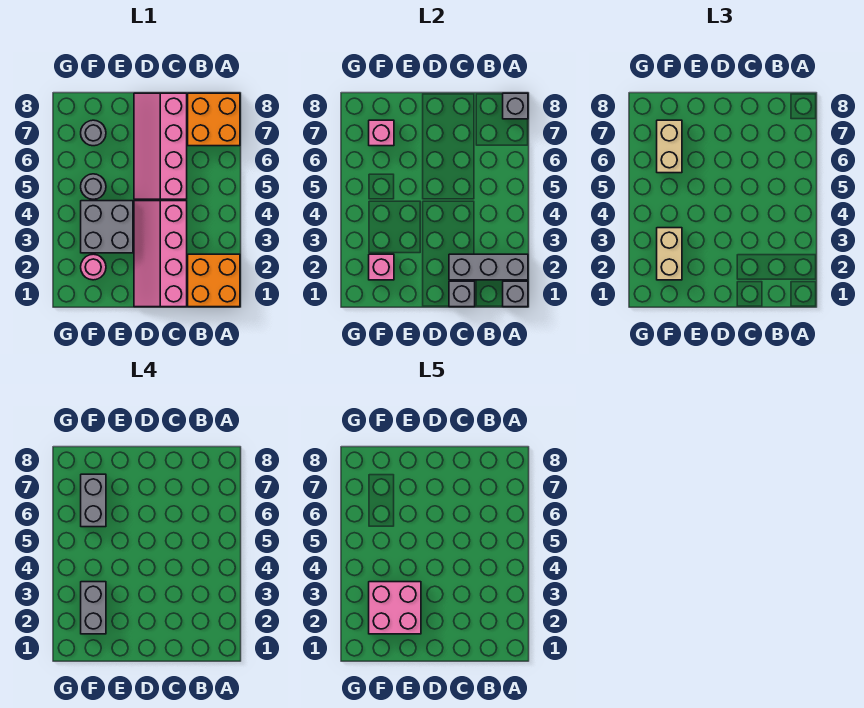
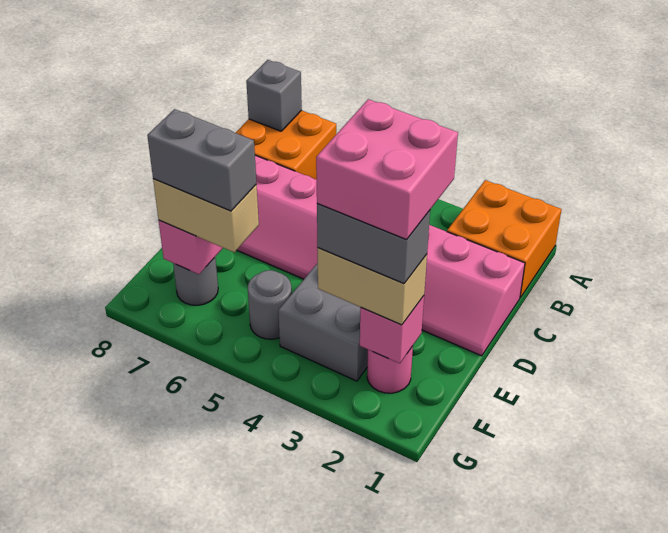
grey brick A1 level 2 -> none
grey brick A2:C2 level 2 -> none
grey brick C1 level 2 -> none

